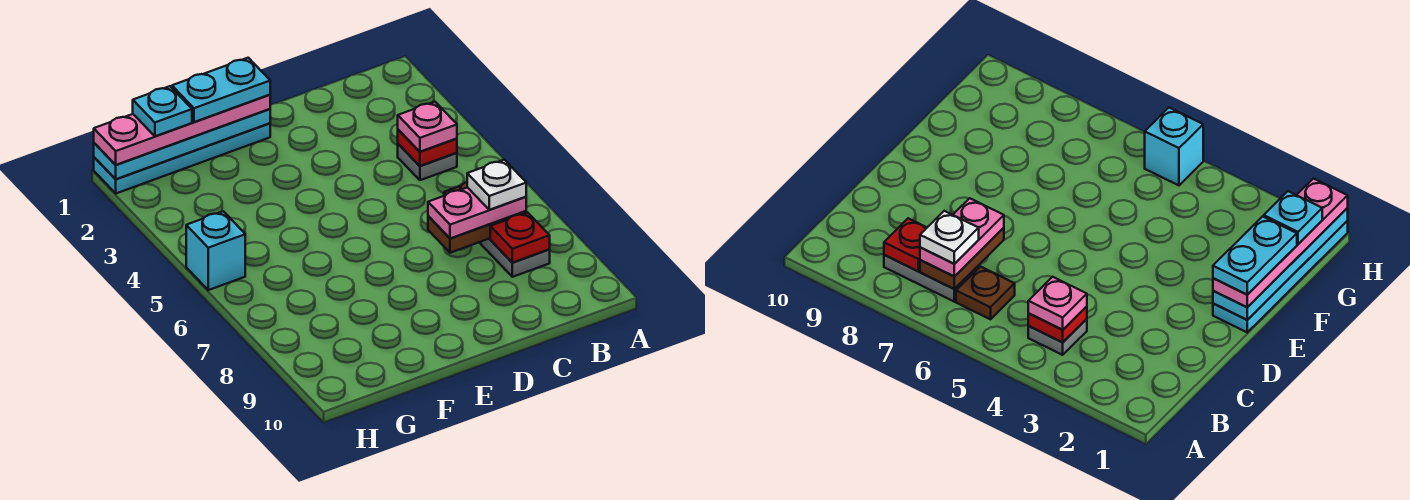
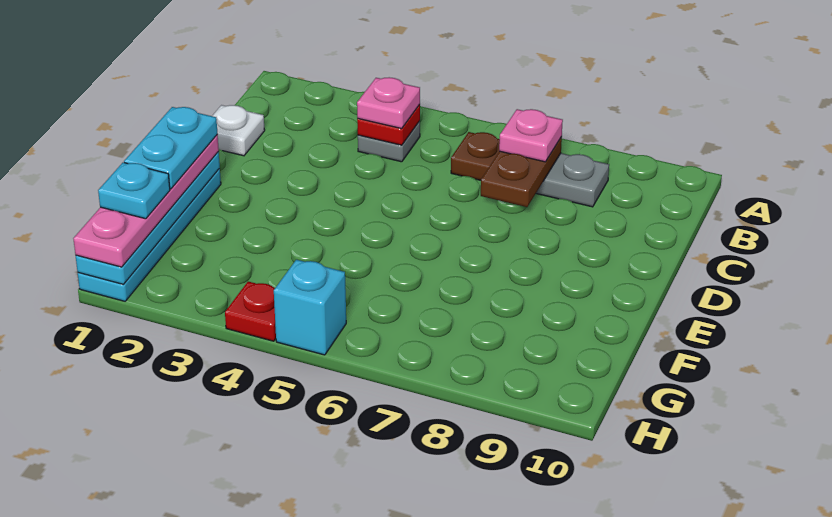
pink plate B7:C7 level 3 -> pink plate B7 level 3
white plate B7 level 4 -> white plate C1 level 1
red plate B8 level 2 -> red plate H4 level 1

